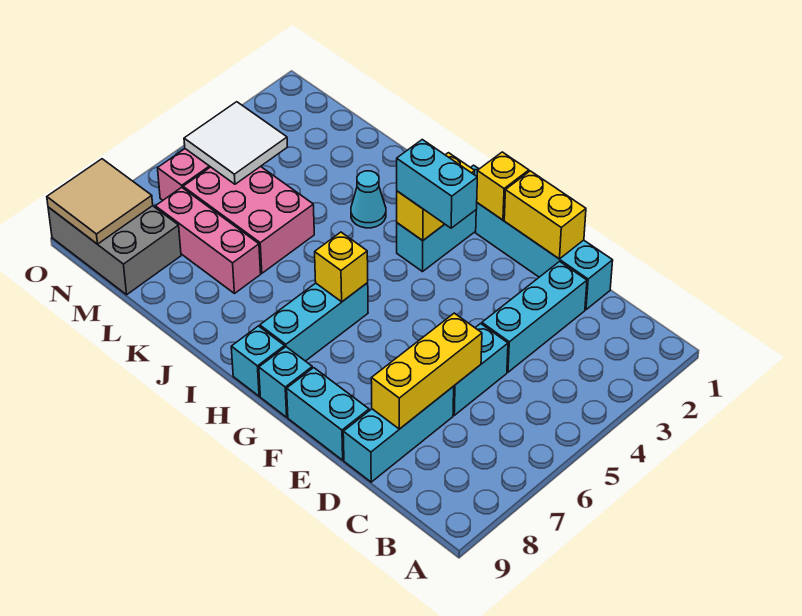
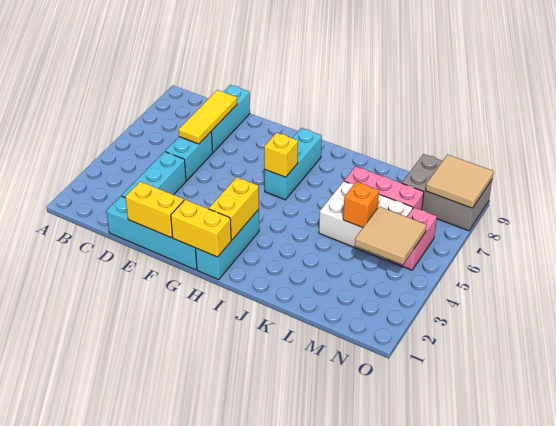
yellow brick D6:D8 level 2 -> yellow tile D6:D8 level 2
cyan brick E9:F9 level 1 -> none
yellow brick G1 level 2 -> yellow brick G1:H1 level 2
cyan brick G3:H3 level 3 -> none
cyan brick G9 level 1 -> none
cyan brick H9 level 1 -> none
cyan cone J3 level 1 -> none
pink brick K5:M6 level 1 -> white brick K5:M6 level 1
none -> orange brick L5 level 2
white tile M4:N5 level 2 -> tan tile M4:N5 level 2

